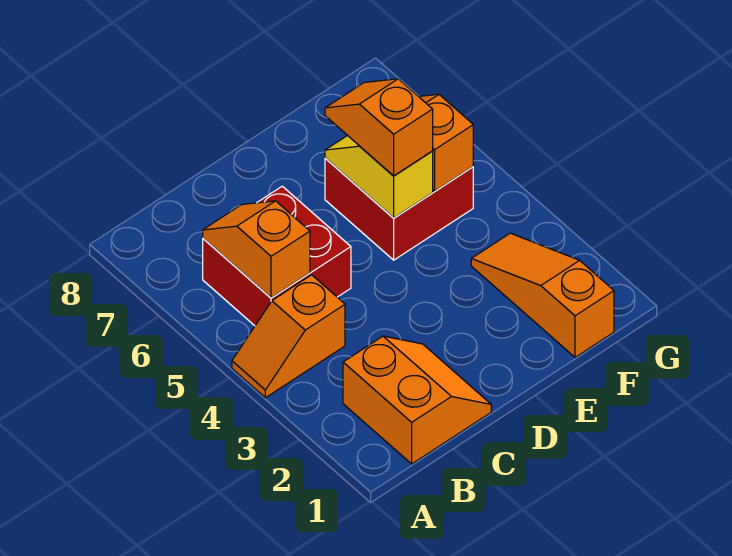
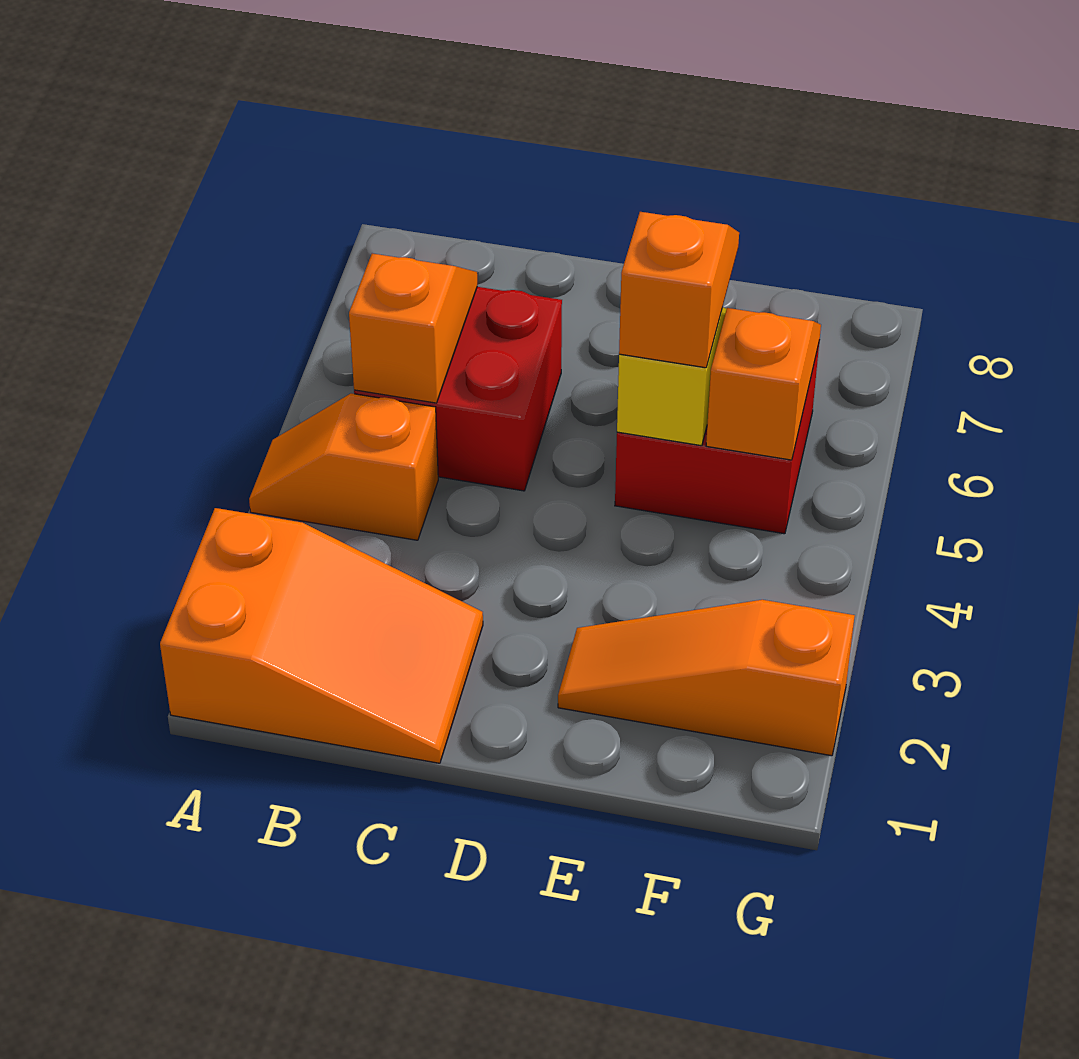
orange slope B1:C2 level 1 top B -> orange slope A1:C2 level 1 top A
orange slope F1:F3 level 1 top 1 -> orange slope E2:G2 level 1 top G

